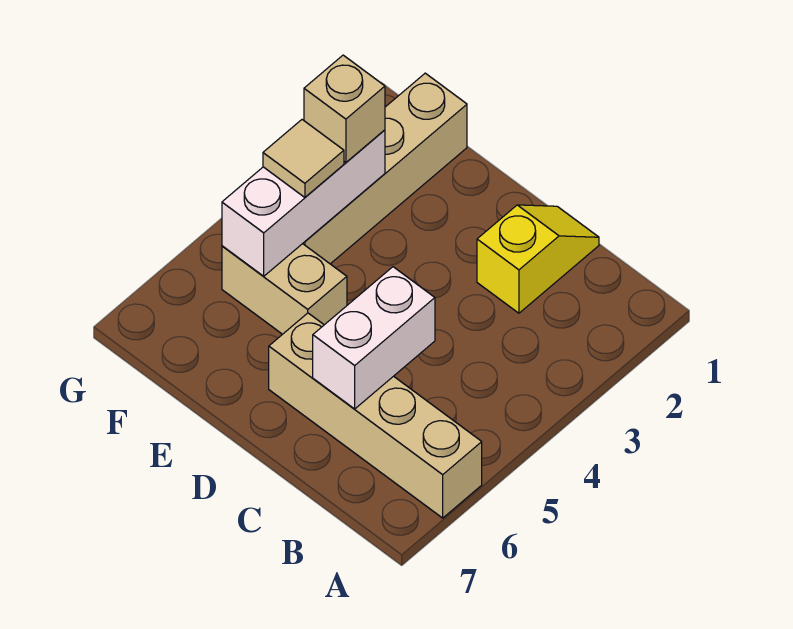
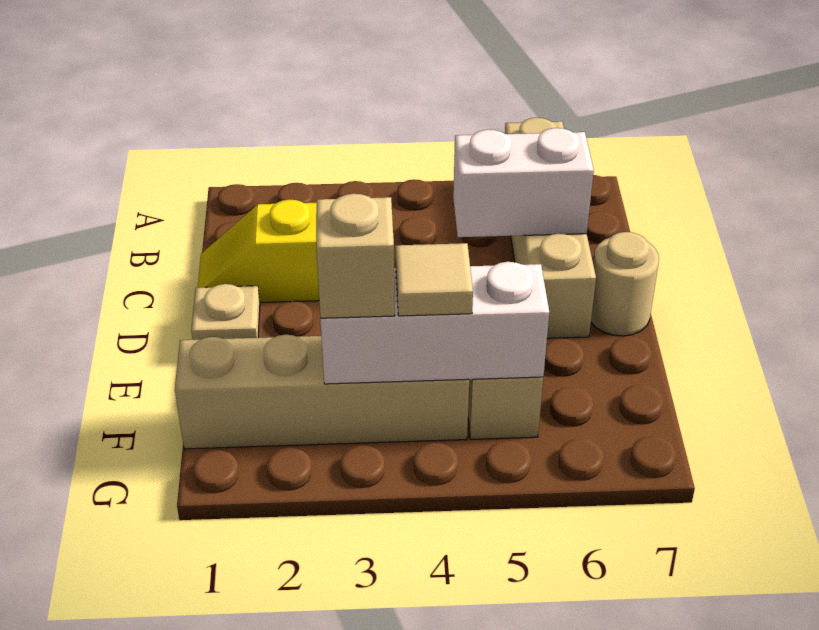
none -> tan plate D1 level 1
none -> tan round brick D7 level 1

